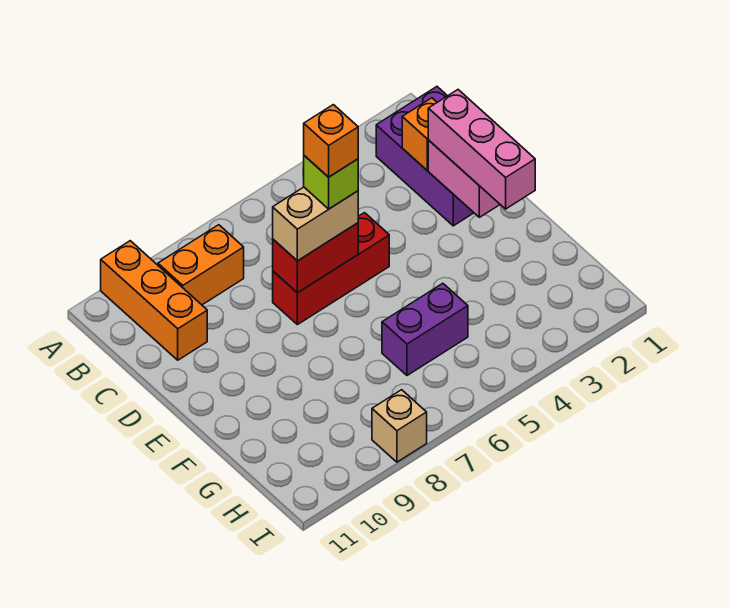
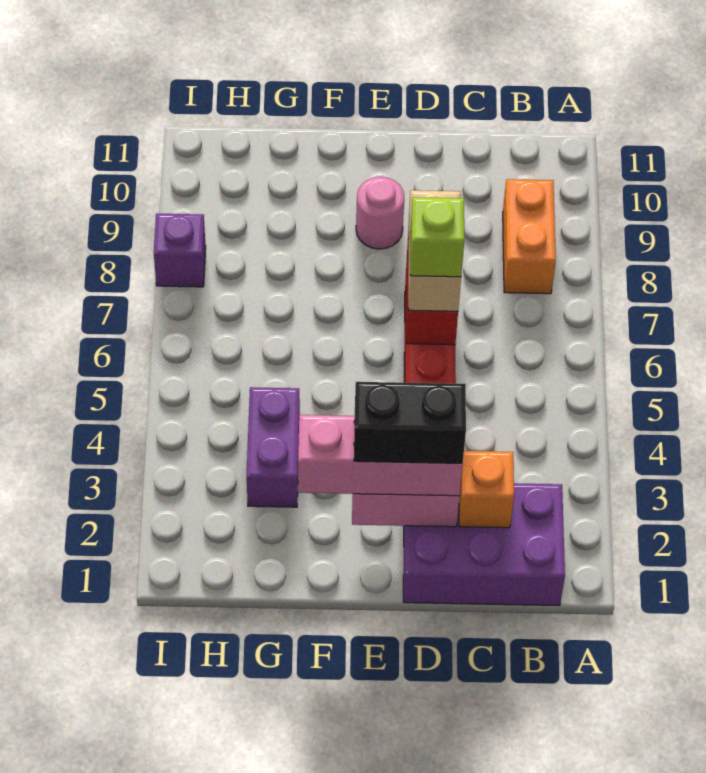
orange brick A10:C10 level 1 -> none
none -> black brick D2:E2 level 4
orange brick D6 level 5 -> none
none -> pink round brick E9 level 1
purple brick G5:G6 level 1 -> purple brick G3:G4 level 1
tan brick I8 level 1 -> purple brick I8 level 1

